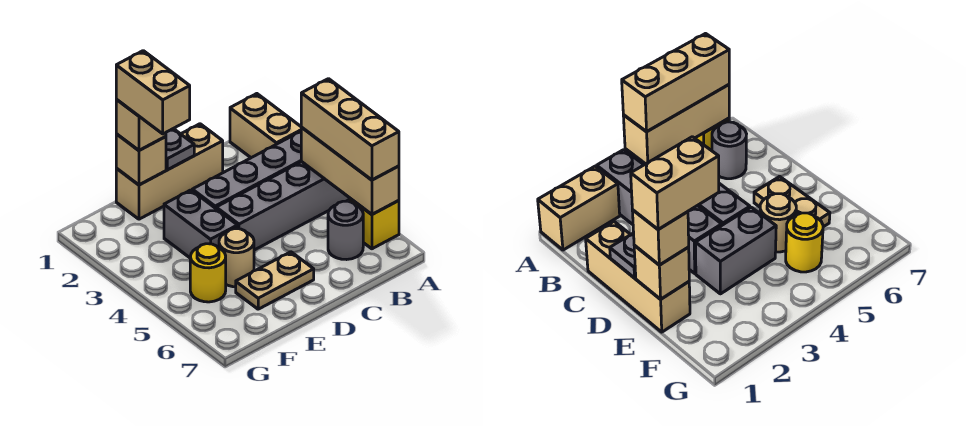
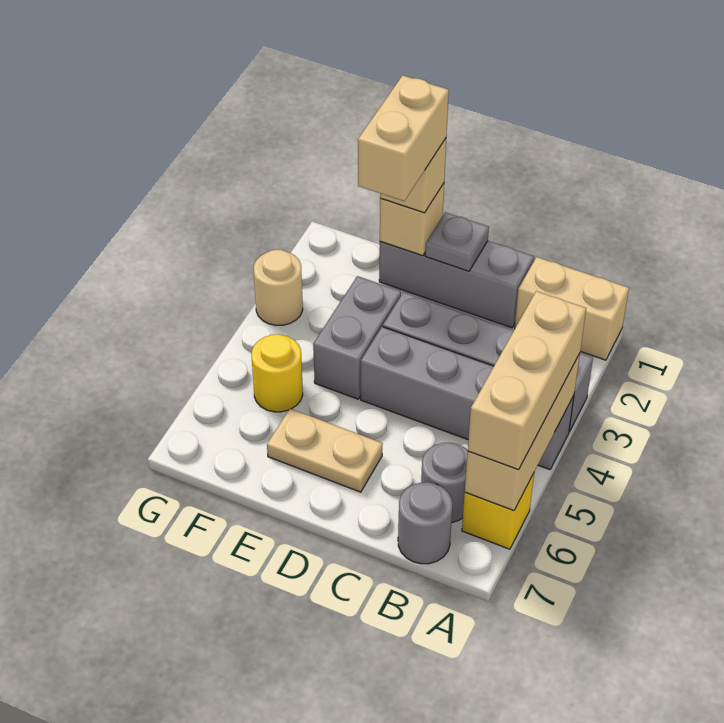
tan brick A1:A2 level 1 -> tan brick A1:B1 level 1
none -> grey round brick B7 level 1
tan brick C1:E1 level 1 -> grey brick C1:E1 level 1
tan round brick E5 level 1 -> tan round brick G3 level 1

